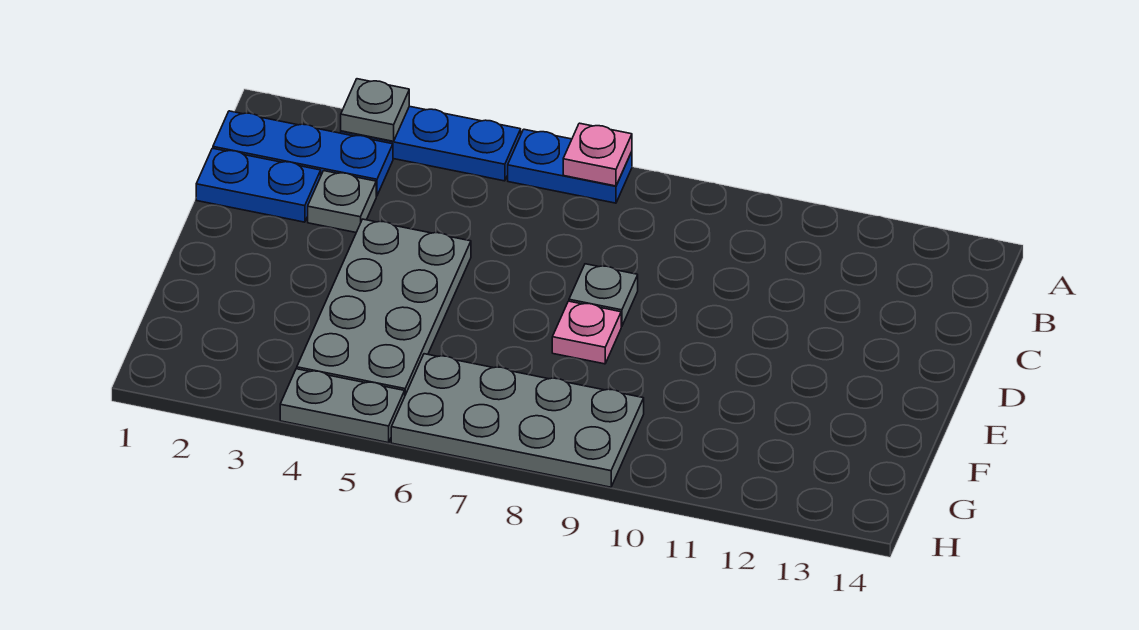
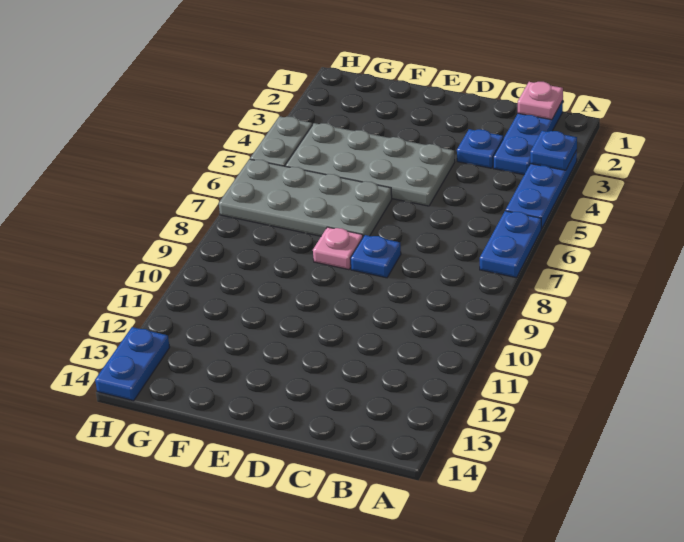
grey plate A3 level 2 -> blue plate A3 level 2
pink plate A7 level 2 -> pink plate B1 level 2
blue plate C1:C2 level 1 -> blue plate H13:H14 level 1
grey plate C3 level 1 -> blue plate C3 level 1
grey plate D8 level 1 -> blue plate D8 level 1
grey plate G6:H9 level 1 -> grey plate E6:H7 level 1

